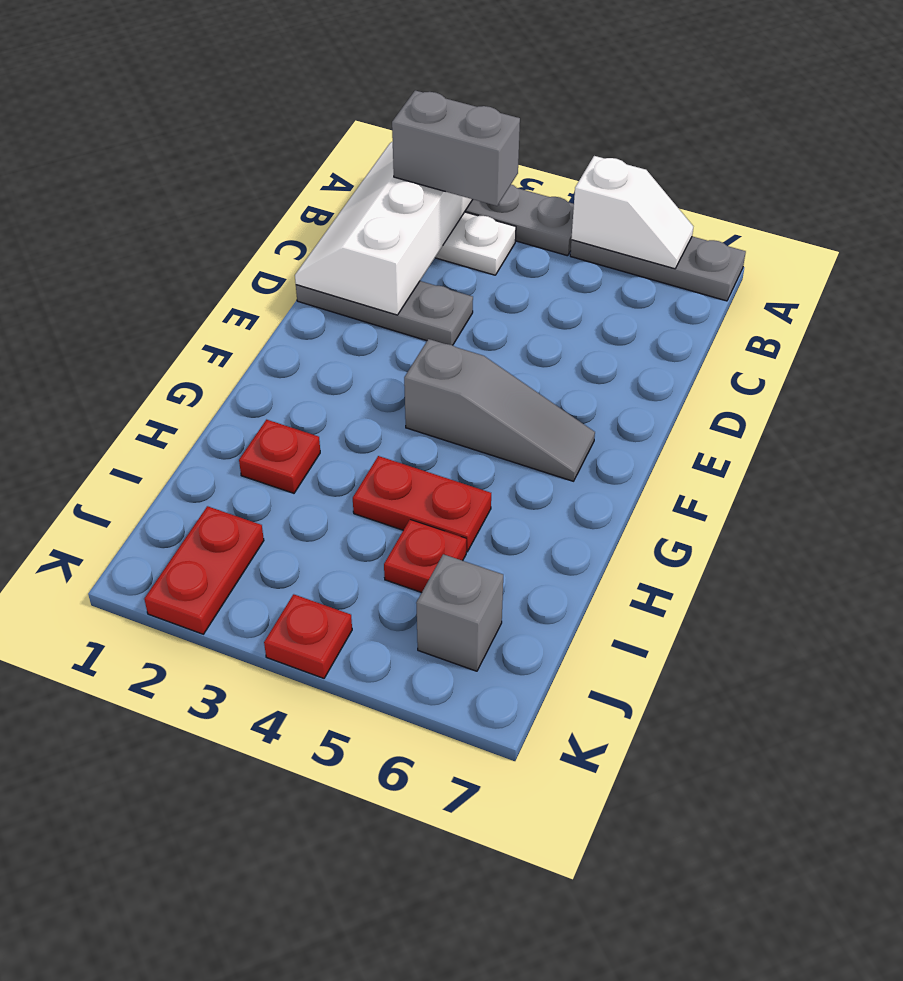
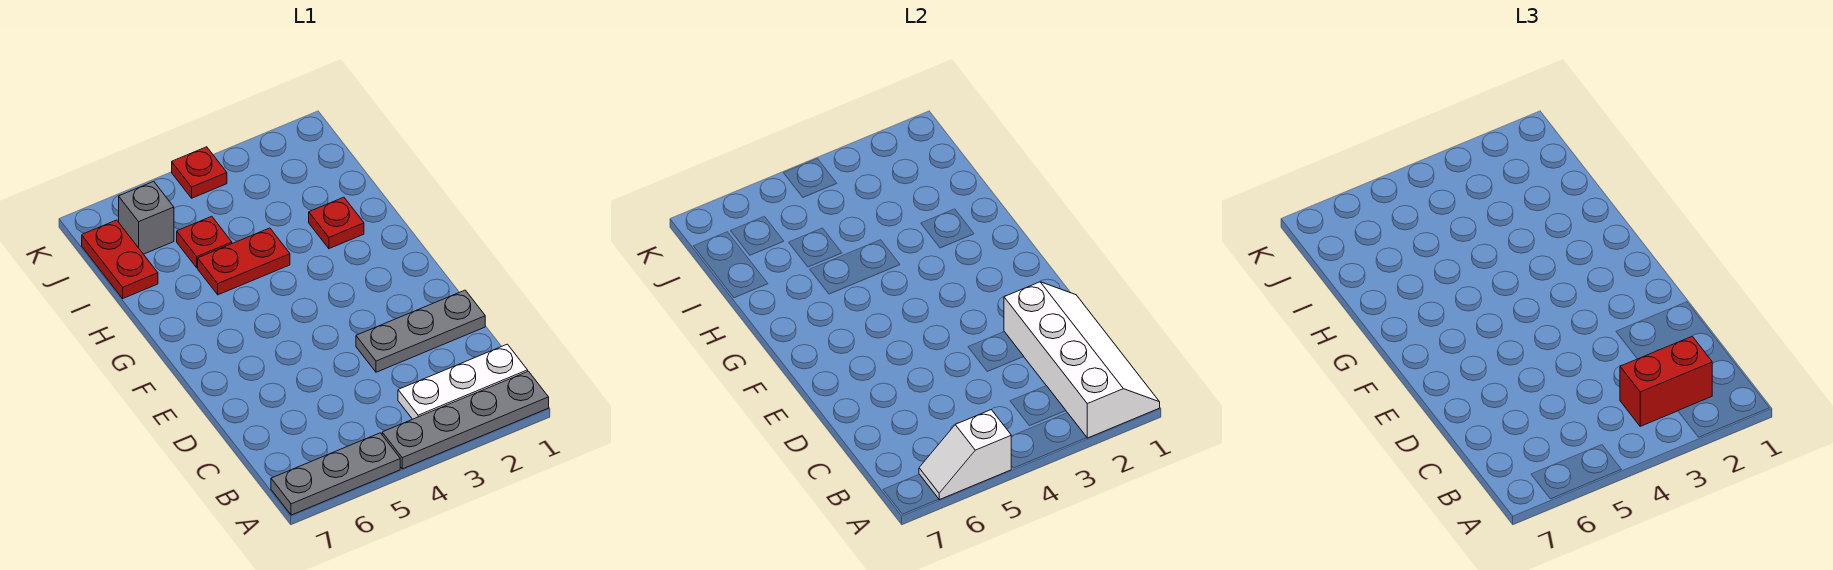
grey brick B2:B3 level 3 -> red brick B2:B3 level 3
grey slope F4:F6 level 1 top 4 -> none
red plate J2:K2 level 1 -> red plate I7:J7 level 1

